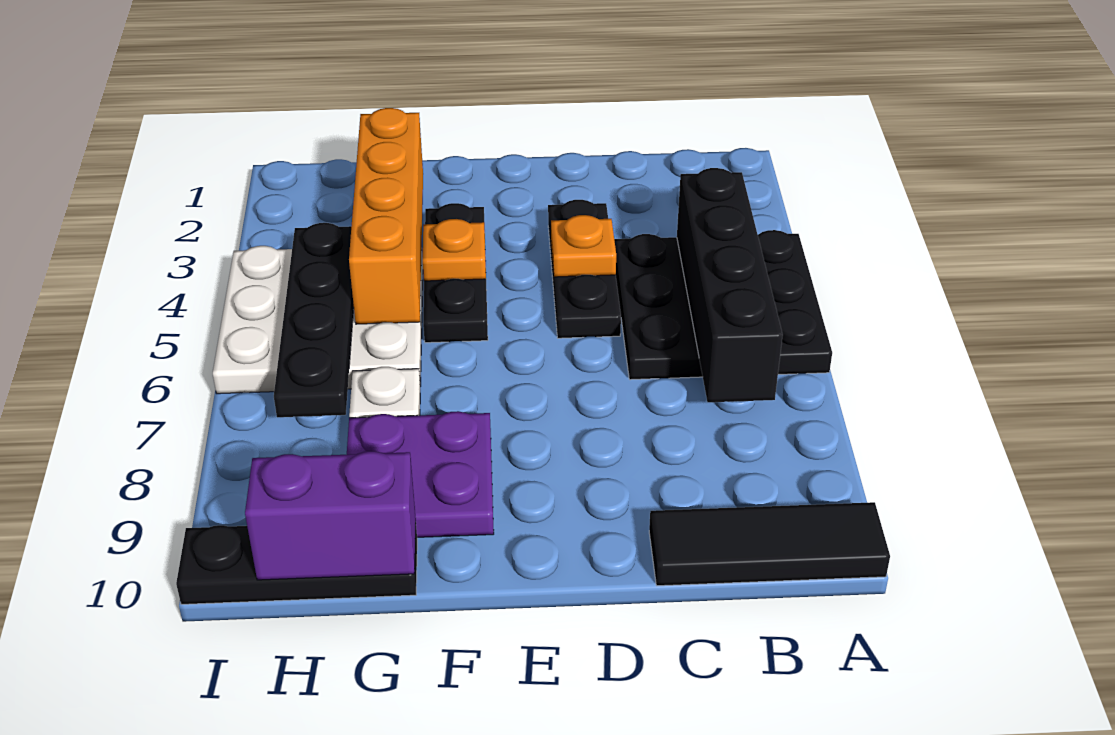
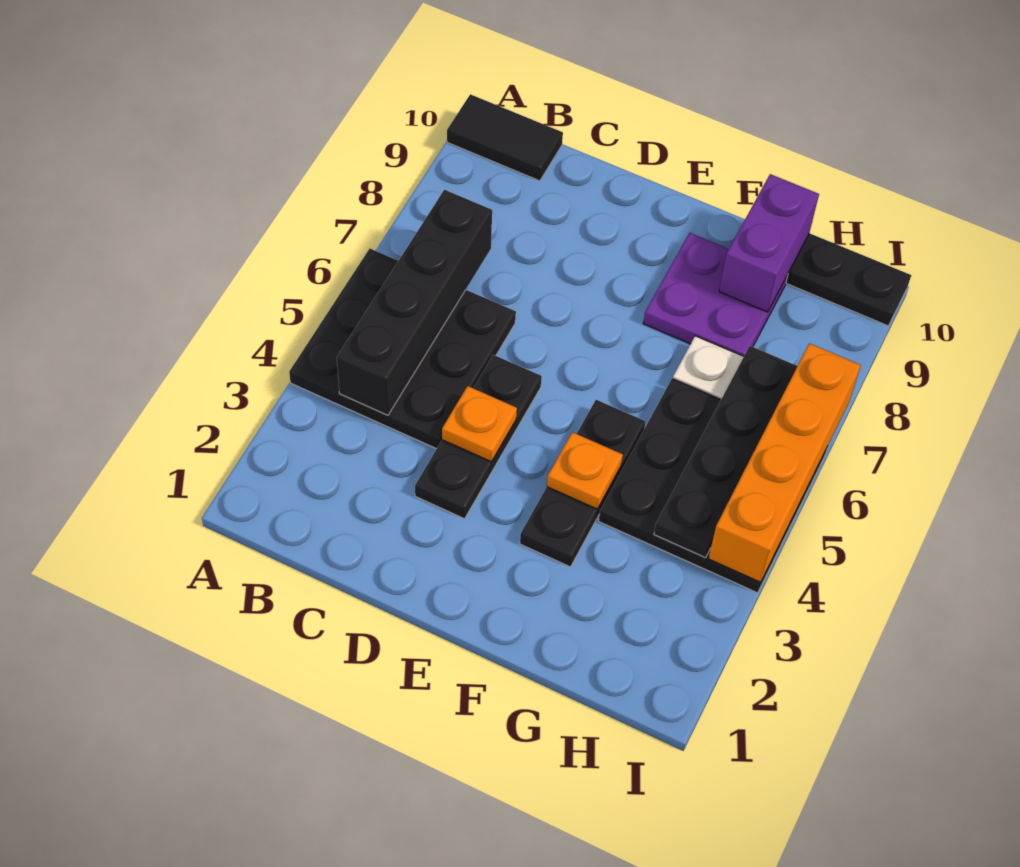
black tile A10:C10 level 1 -> black tile A10:B10 level 1
orange brick G2:G5 level 2 -> orange brick I4:I7 level 2
white plate G4:I6 level 1 -> black plate G4:I6 level 1
purple brick G10:H10 level 2 -> purple brick G9:G10 level 2

